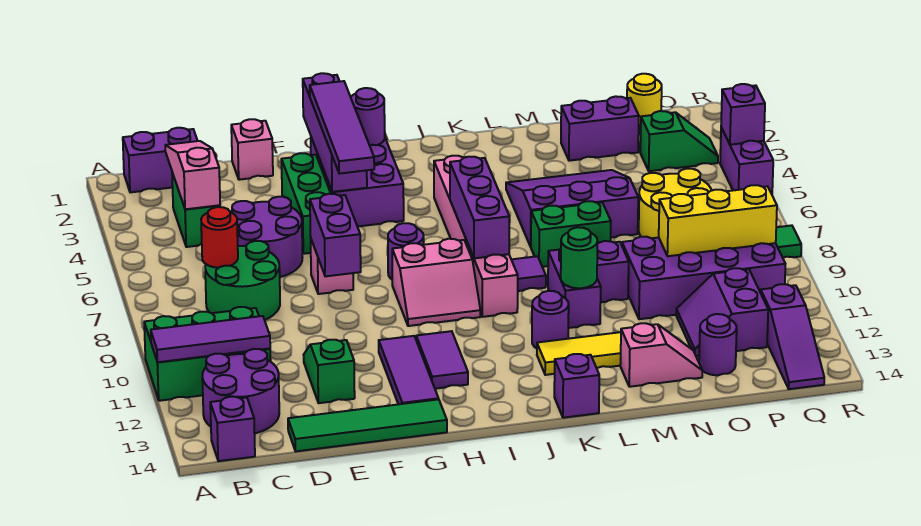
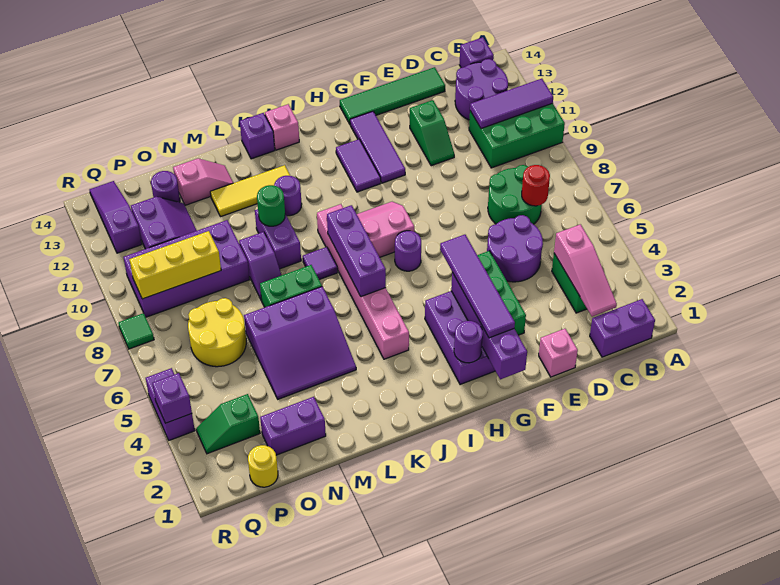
pink brick F7 level 1 -> pink brick J14 level 1
purple brick F7:F8 level 2 -> none
pink slope M13:N13 level 1 top M -> pink slope M13:N13 level 1 top N

